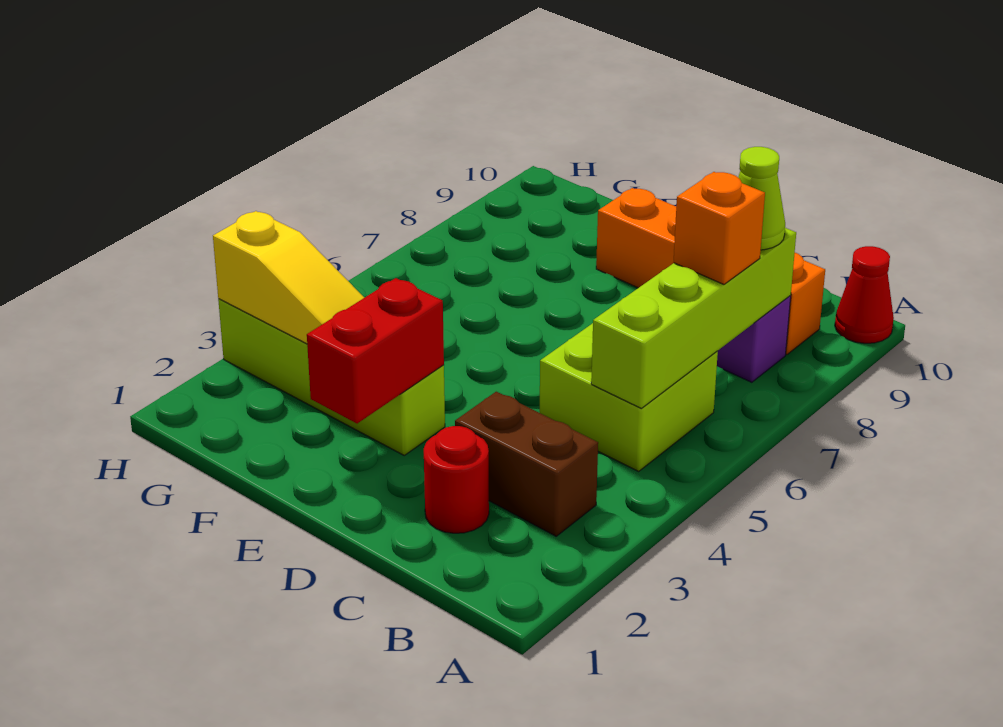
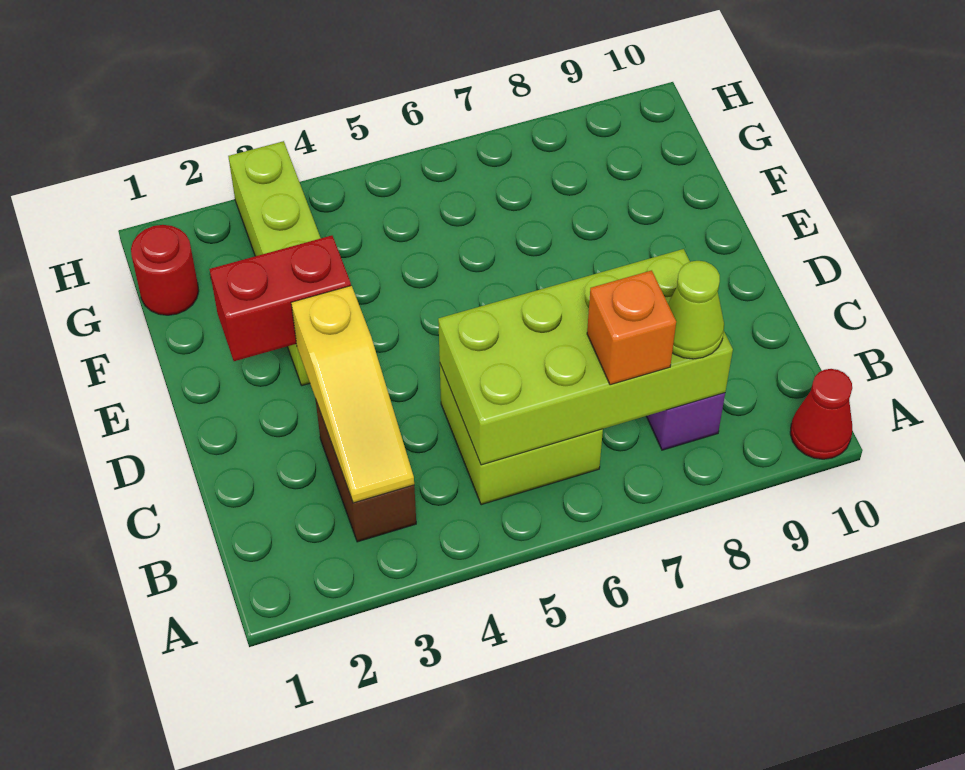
lime brick B5:B8 level 2 -> lime brick B5:C8 level 2
orange brick B9:E9 level 1 -> none
red round brick C2 level 1 -> red round brick G1 level 1
yellow slope F3:H3 level 2 top H -> yellow slope B3:D3 level 2 top D

